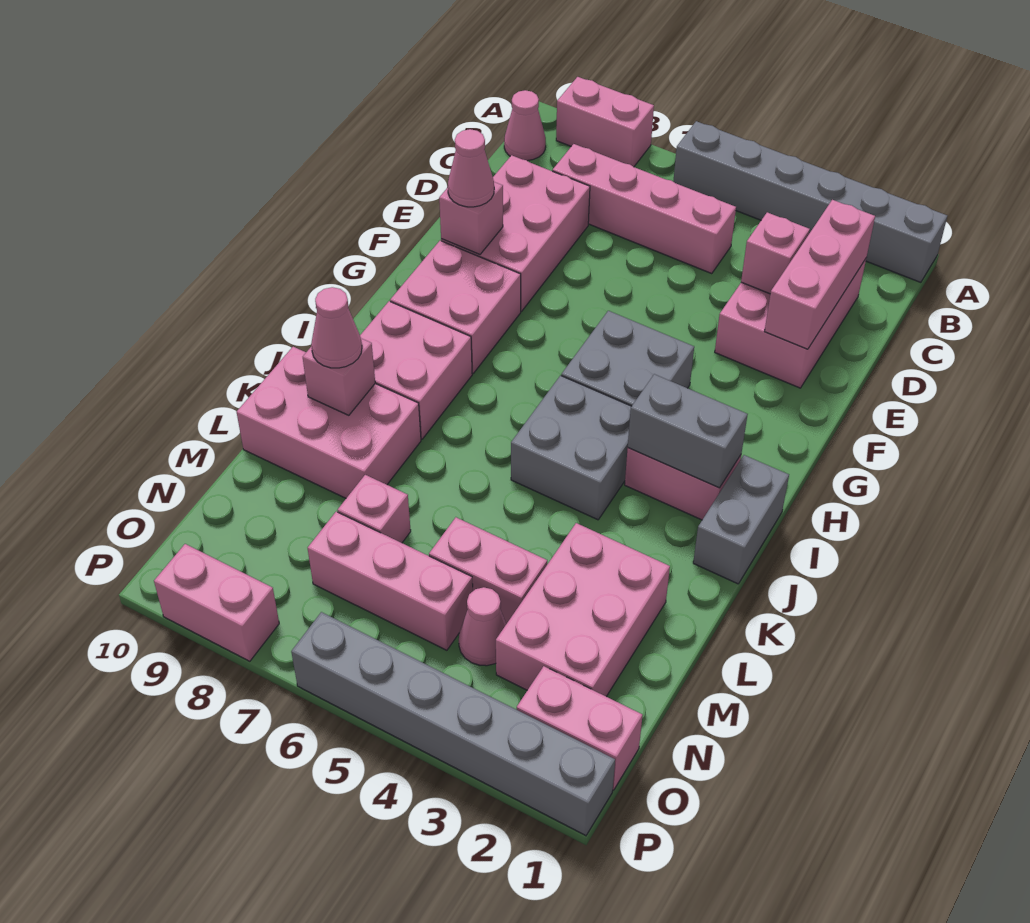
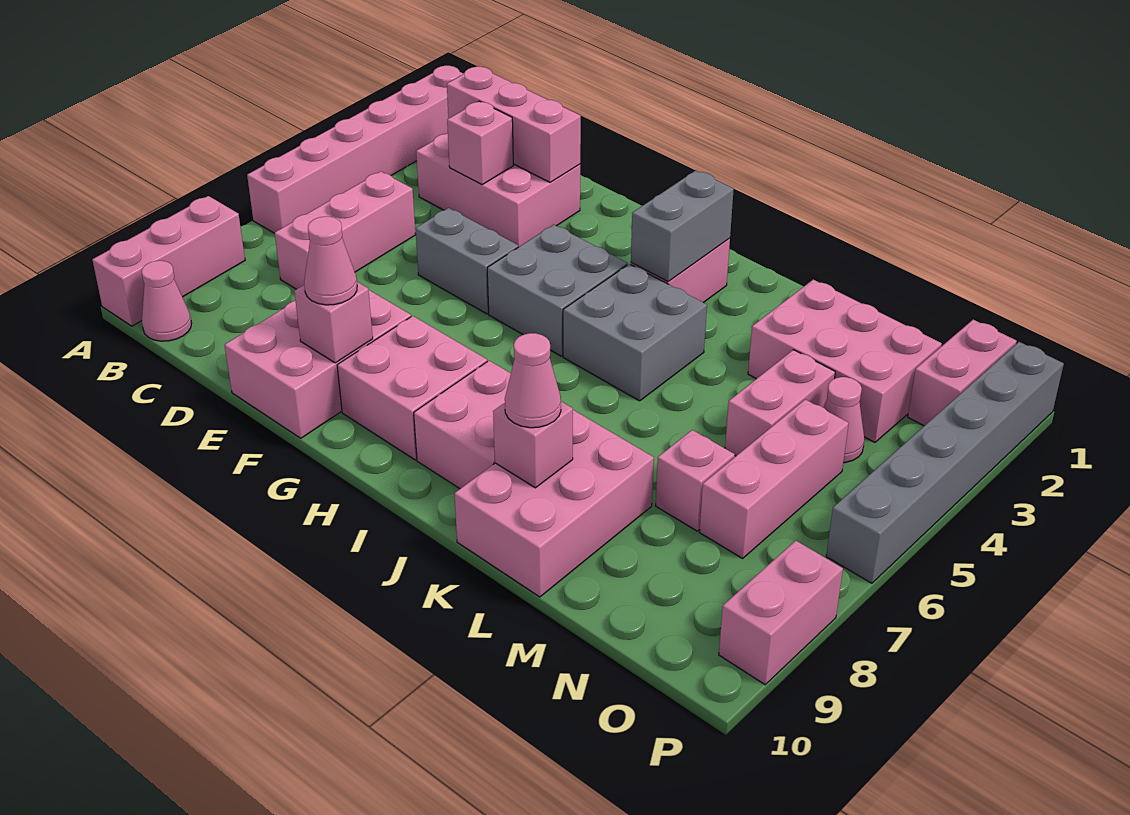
grey brick A1:A6 level 1 -> pink brick A1:A6 level 1
pink brick A8:A9 level 1 -> pink brick A8:A10 level 1
pink brick C5:C8 level 1 -> pink brick C5:C7 level 1
pink brick D8:F9 level 1 -> pink brick E8:F10 level 1
grey brick I1:J1 level 1 -> grey brick E5:F5 level 1

